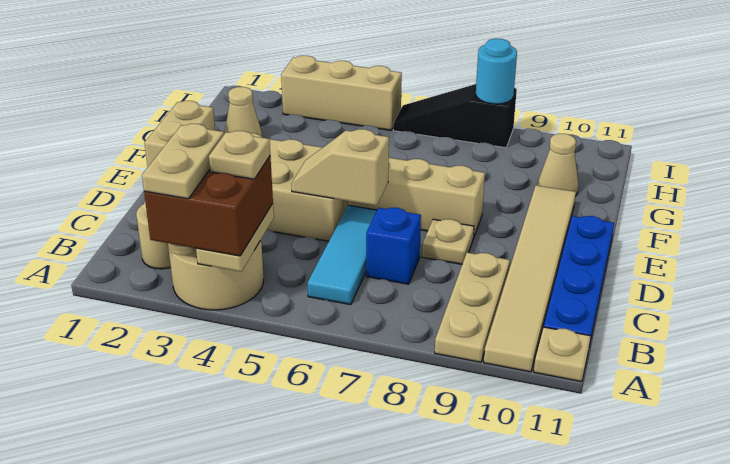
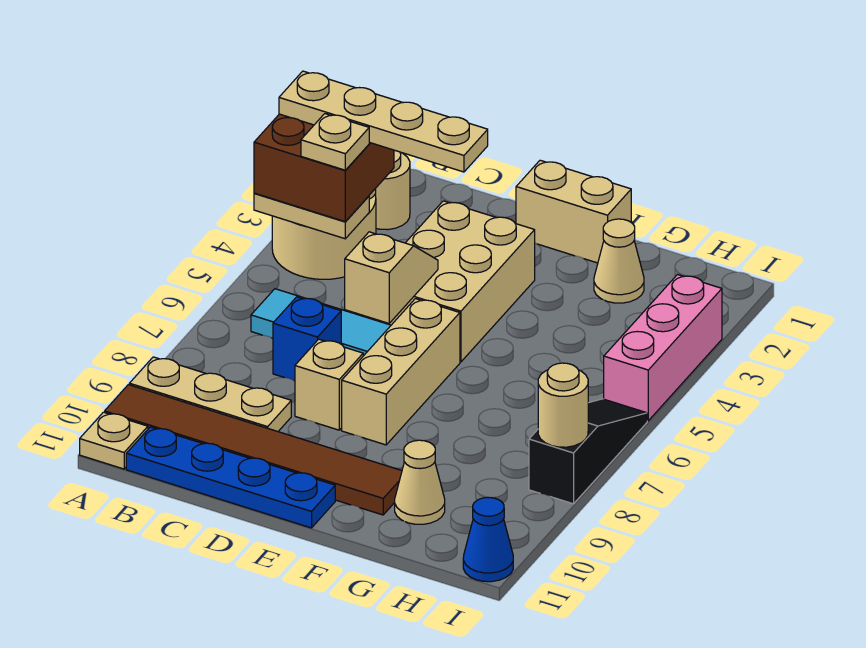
tan plate A3:B3 level 4 -> tan plate A3:D3 level 4
tan tile A10:F10 level 1 -> brown tile A10:F10 level 1
tan plate D8 level 1 -> tan brick D8 level 1
tan brick I3:I5 level 1 -> pink brick I3:I5 level 1
cyan round brick I8 level 2 -> tan round brick I8 level 2
none -> blue cone I11 level 1

